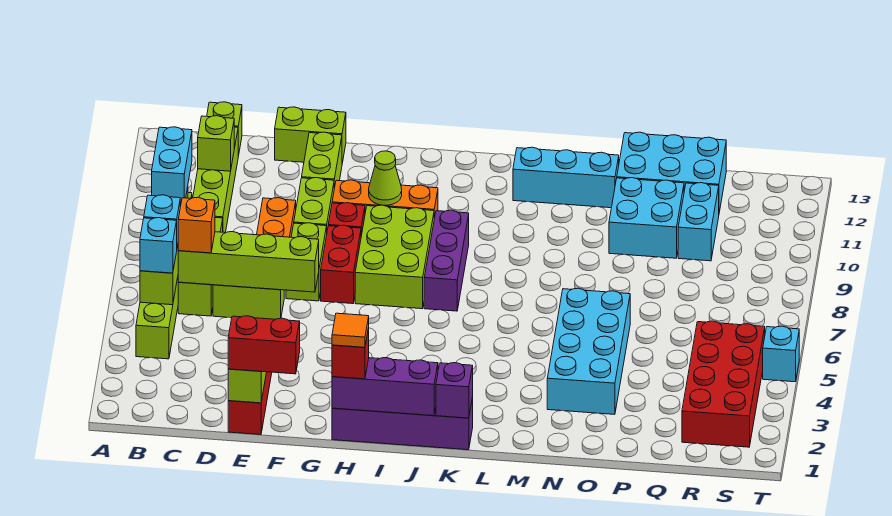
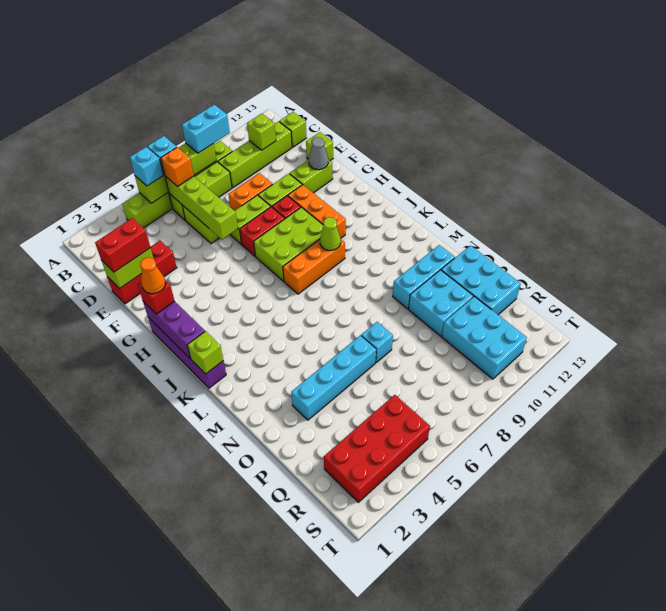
red brick E1:F1 level 3 -> red brick E1:E2 level 3
lime brick E13:F13 level 1 -> lime brick E13 level 1
none -> grey cone F12 level 2
orange tile H1 level 4 -> orange cone H1 level 4
lime cone H10 level 2 -> lime cone J9 level 2
purple brick J7:J9 level 1 -> orange brick J7:J9 level 1
purple brick K1 level 2 -> lime brick K1 level 2
cyan brick L12:N12 level 1 -> cyan brick N10:N12 level 1
cyan brick N3:O6 level 1 -> cyan brick O3:O6 level 1
cyan brick Q10:Q11 level 1 -> cyan brick Q10:S11 level 1
cyan brick T5 level 1 -> cyan brick O7 level 1

